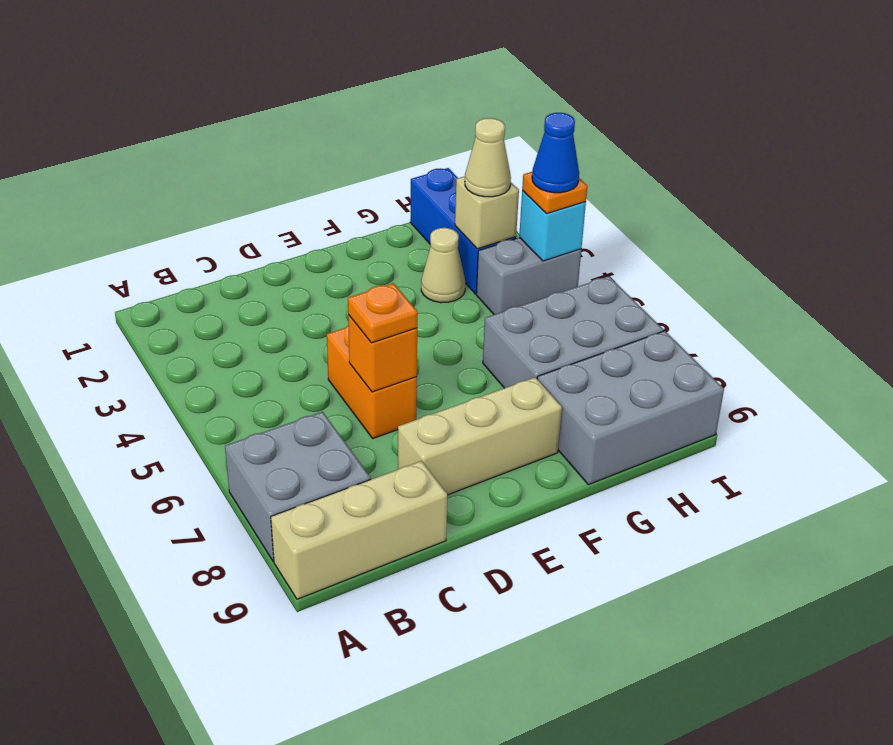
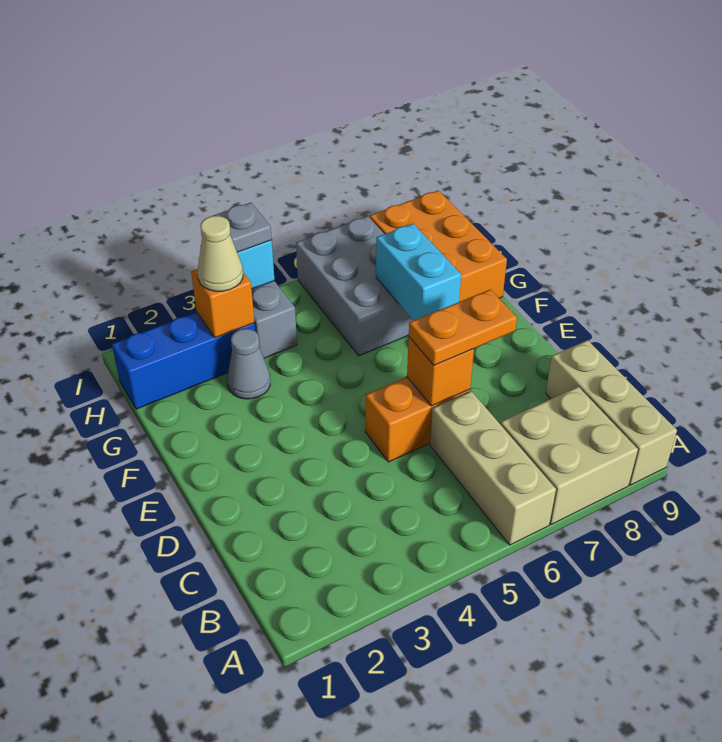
grey brick A7:B8 level 1 -> tan brick A7:B8 level 1
orange plate D6 level 3 -> orange plate D6:D7 level 3
tan brick D8:F8 level 1 -> tan brick A6:C6 level 1
none -> cyan brick F7:G7 level 2
tan cone G3 level 1 -> grey cone G3 level 1
grey brick G8:I9 level 1 -> orange brick G8:I9 level 1
tan brick H3 level 2 -> orange brick H3 level 2
orange plate I4 level 3 -> grey plate I4 level 3
blue cone I4 level 4 -> none

